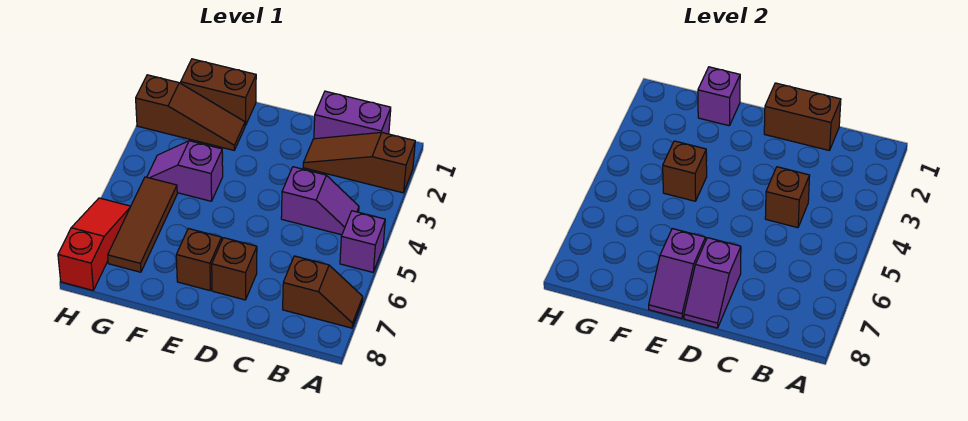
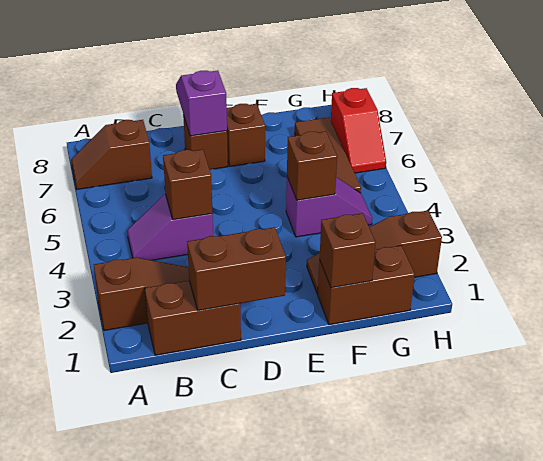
purple brick A5 level 1 -> none
purple brick B1:C1 level 1 -> brown brick B1:C1 level 1
purple slope E7:E8 level 2 top 7 -> none
purple brick F1 level 2 -> brown brick F1 level 2
red slope H6:H8 level 1 top 8 -> red slope H6:H7 level 1 top 7

